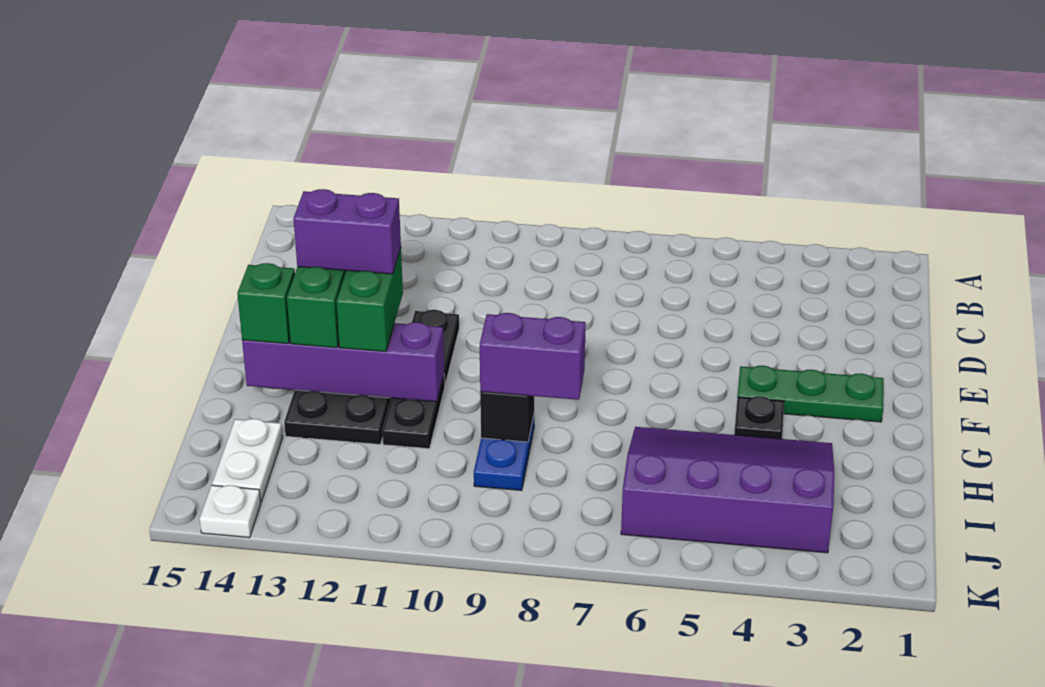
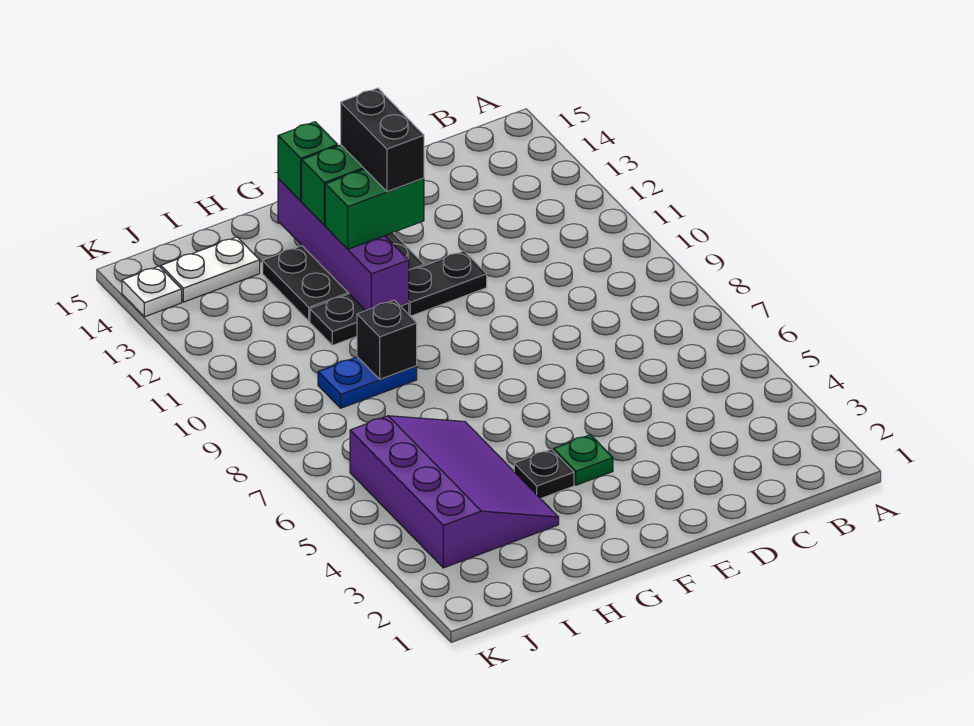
green plate F2:F4 level 1 -> green plate F4 level 1
purple brick F12:F13 level 4 -> black brick F12:F13 level 4
purple brick H8:H9 level 3 -> none

